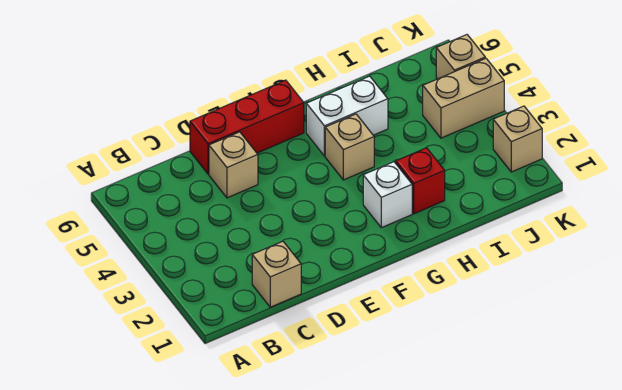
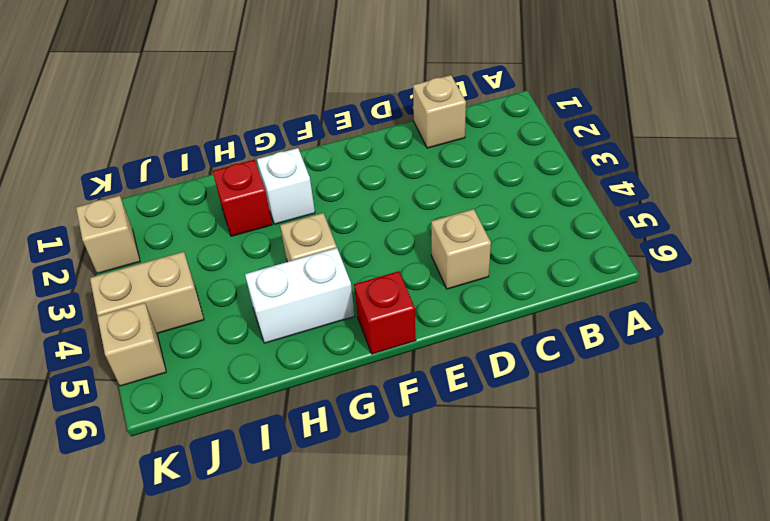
red brick D6:F6 level 1 -> red brick F6 level 1

